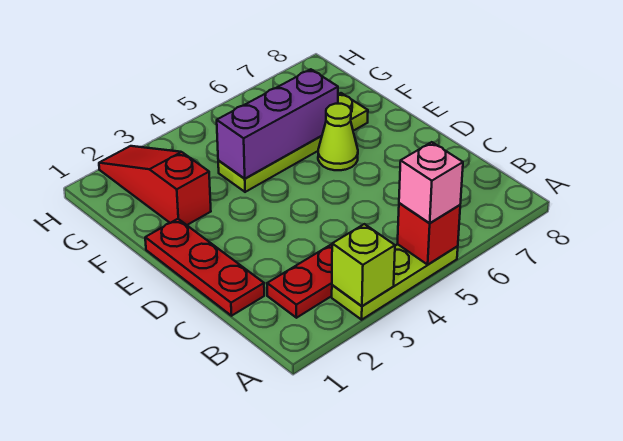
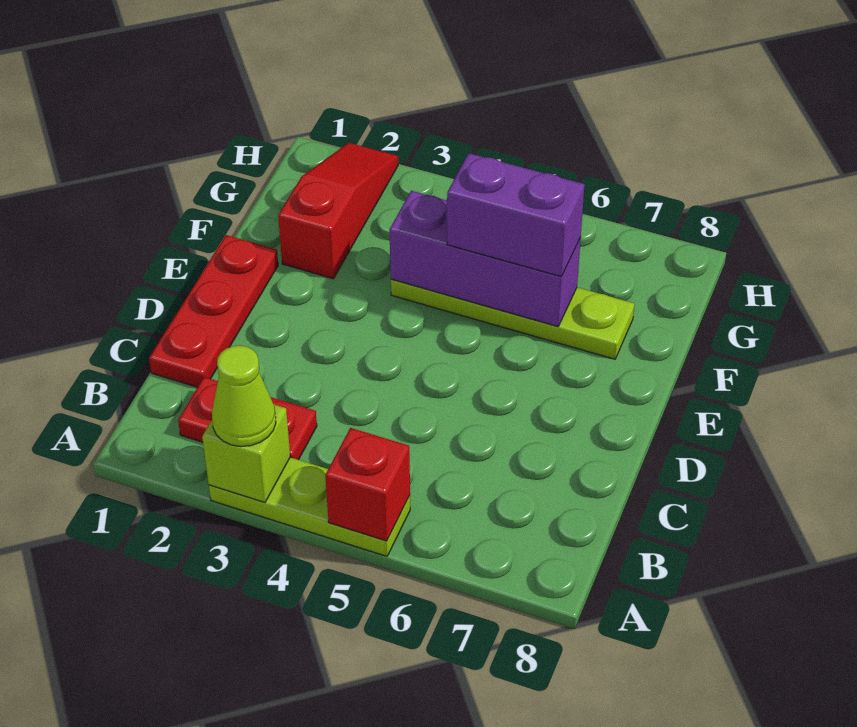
pink brick A5 level 3 -> none
lime cone E6 level 1 -> lime cone A3 level 3
none -> purple brick F5:F6 level 3

